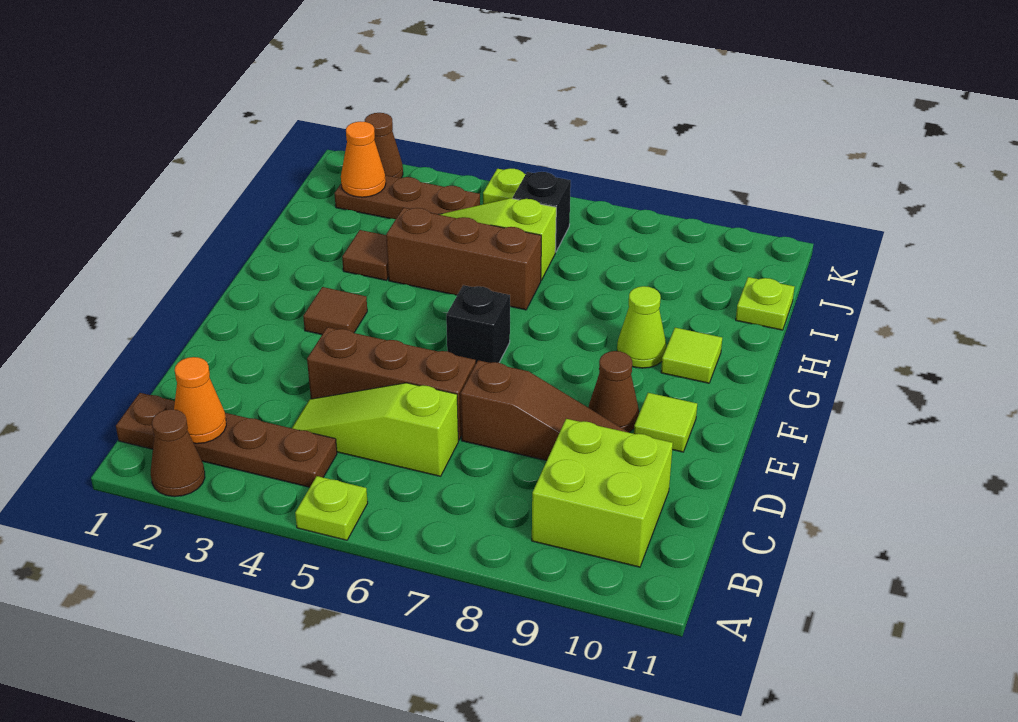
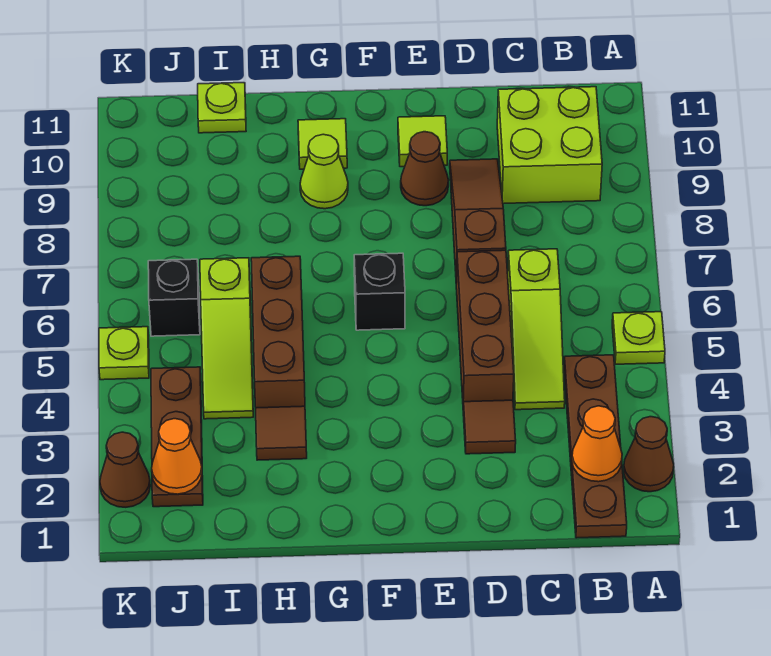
brown tile F3 level 1 -> brown tile D3 level 1

